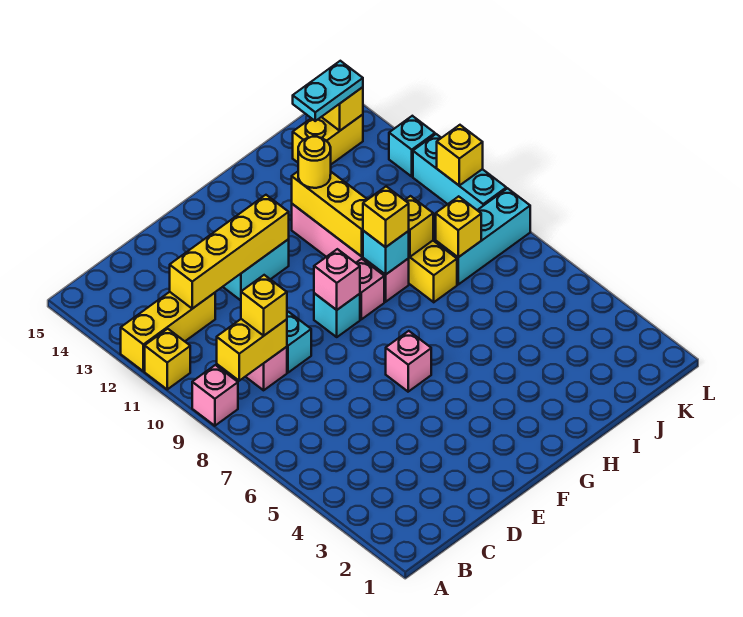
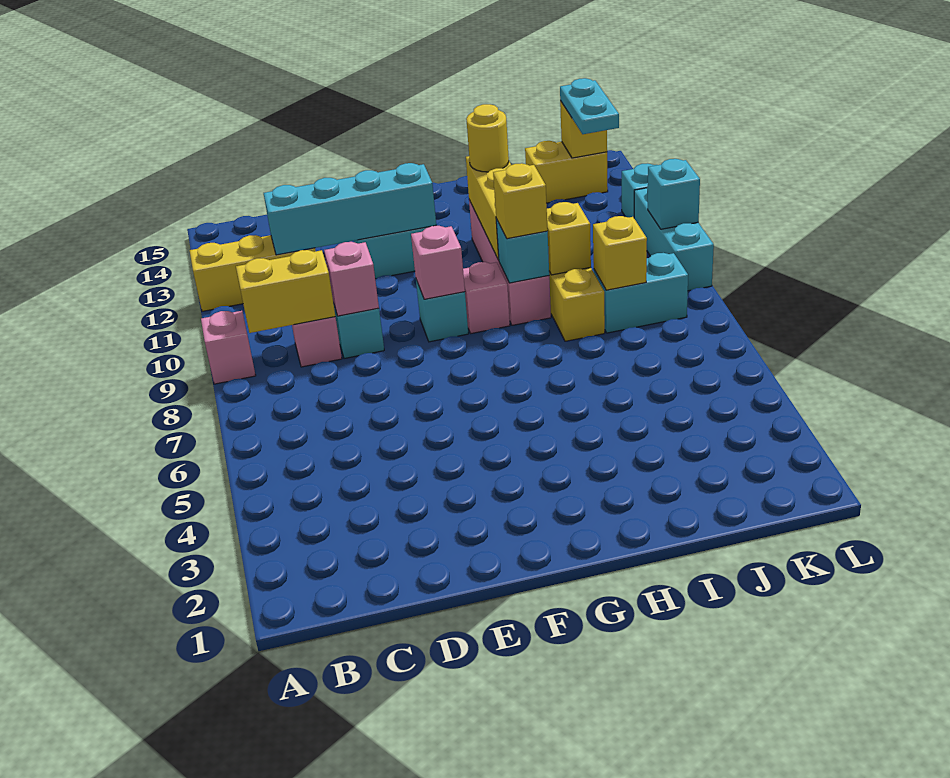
yellow brick A11 level 1 -> none
yellow brick C9 level 3 -> none
yellow brick C12:F12 level 2 -> cyan brick C12:F12 level 2
pink brick F6 level 1 -> pink brick D9 level 2
cyan brick J8:L8 level 1 -> cyan brick J8:K8 level 1
cyan plate J14:K14 level 3 -> cyan plate K13:K14 level 3
yellow brick L10 level 2 -> cyan brick L10 level 2

